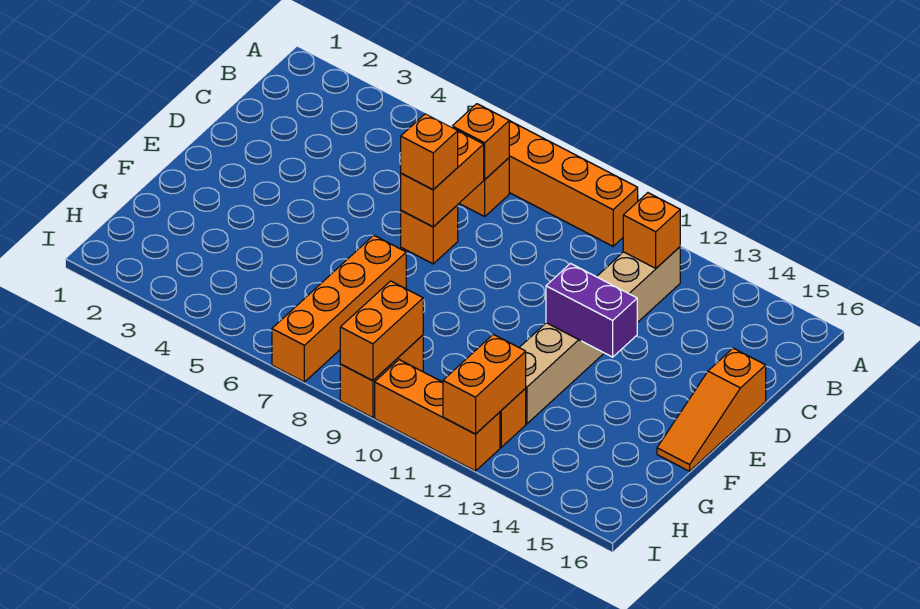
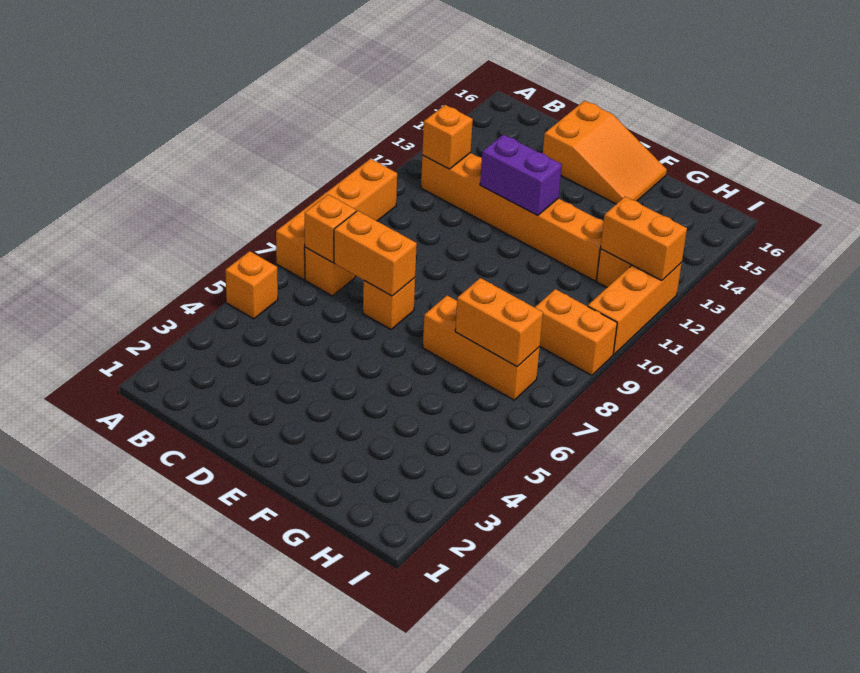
tan brick B12:G12 level 1 -> orange brick B12:G12 level 1
orange brick D7 level 3 -> orange brick A5 level 1
orange slope D16:F16 level 1 top D -> orange slope D15:F16 level 1 top D
purple brick E12:E13 level 2 -> purple brick D12:E12 level 2
orange brick F7:I7 level 1 -> orange brick F7:H7 level 1
orange brick H9:I9 level 2 -> orange brick G7:H7 level 2

